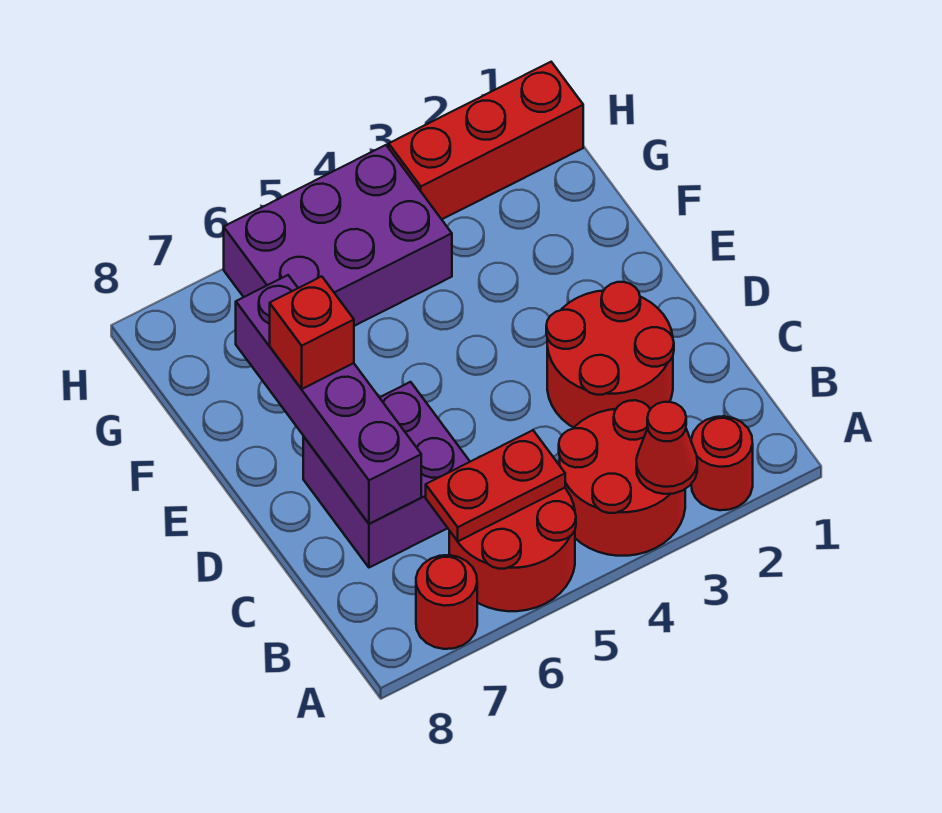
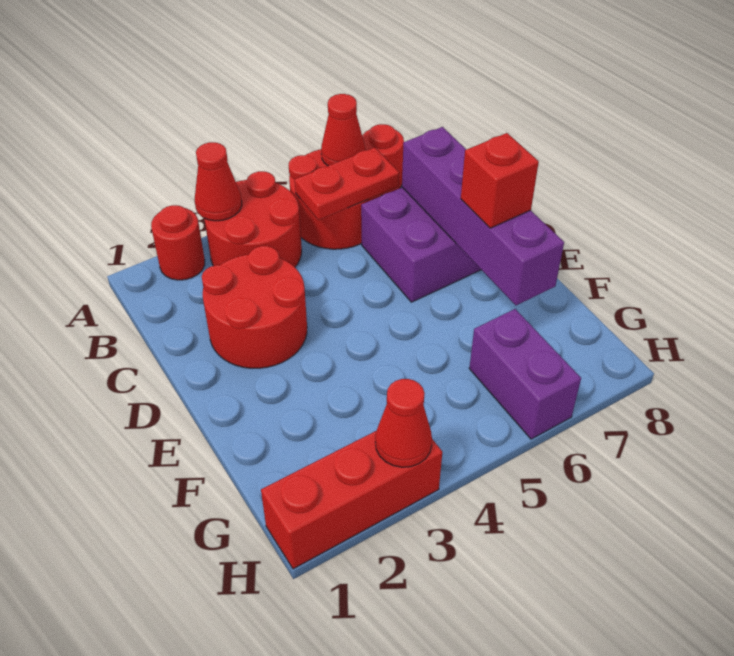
none -> red cone A6 level 2
purple brick G4:H6 level 1 -> purple brick G6:H6 level 1
none -> red cone H3 level 2

